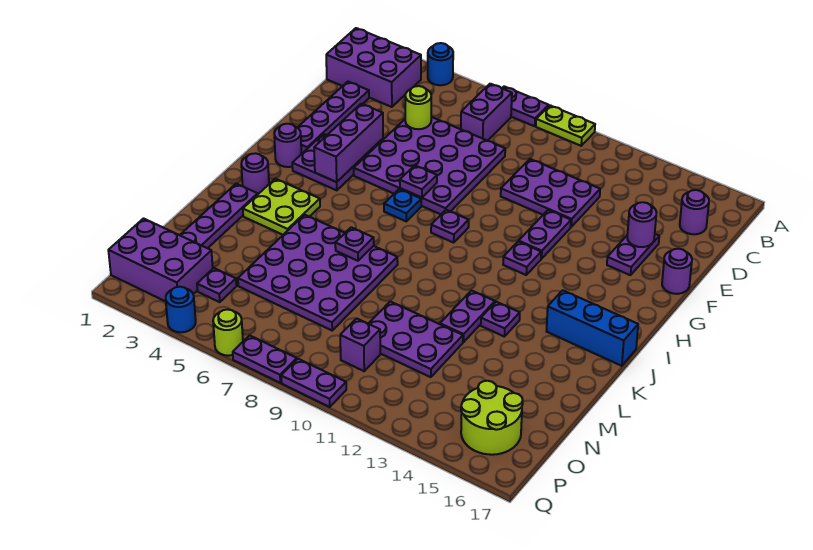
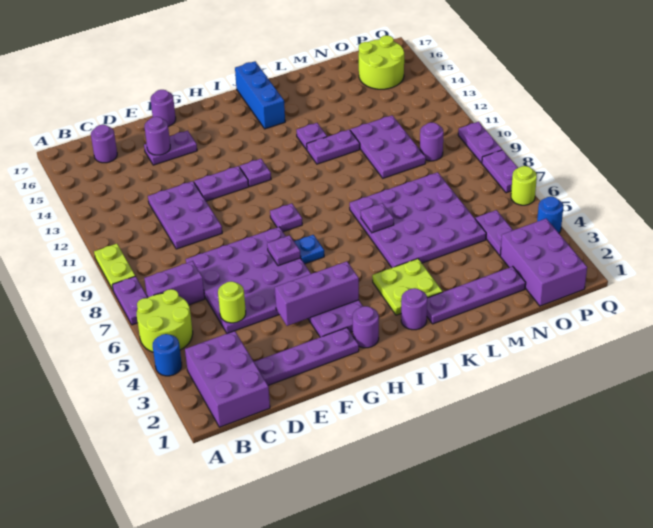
none -> lime round brick A5:B6 level 1
purple plate O4 level 1 -> purple plate O4:O5 level 1
purple brick O10 level 1 -> purple round brick O10 level 1

